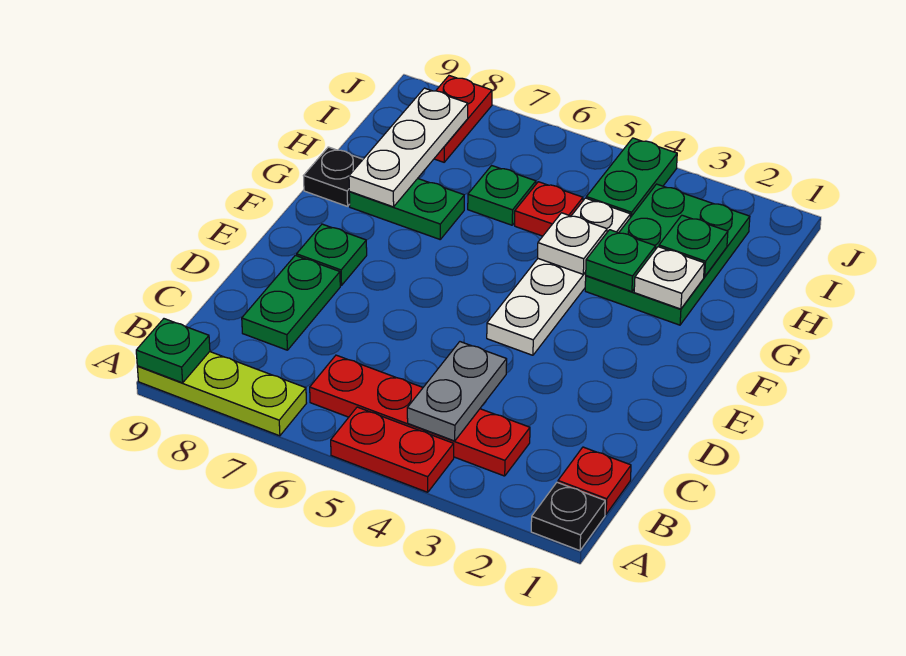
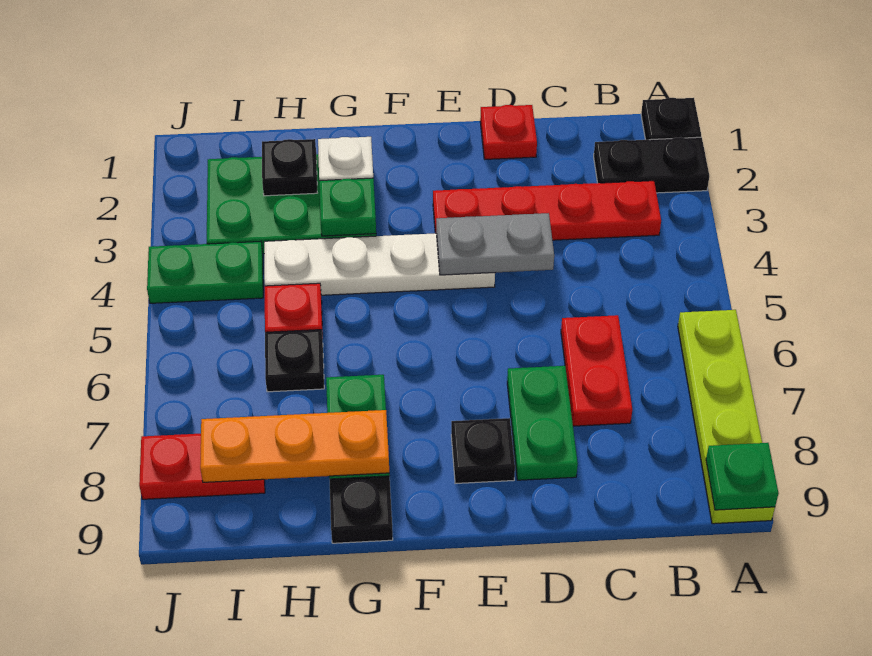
none -> black plate A2:B2 level 1
red plate A4:A5 level 1 -> red plate C6:C7 level 1
lime plate A7:A9 level 1 -> lime plate A6:A9 level 1
red plate B1 level 1 -> red plate D1 level 1
red plate B3:B6 level 1 -> red plate B3:E3 level 1
grey plate B4:C4 level 2 -> grey plate D4:E4 level 2
green plate C8:D8 level 1 -> green plate D7:D8 level 1
green plate E8 level 1 -> black plate E8 level 1
white plate G4 level 2 -> none
white plate G8:I8 level 2 -> orange plate G8:I8 level 2
green plate H2 level 2 -> black plate H2 level 2
green plate H6 level 1 -> black plate H6 level 1

